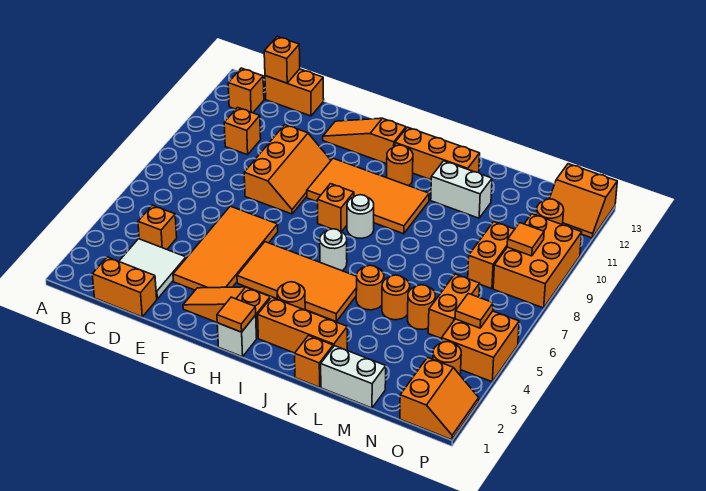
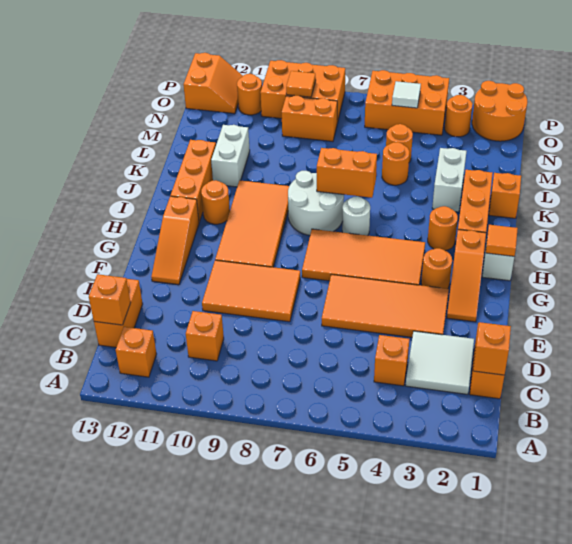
orange slope E8:F10 level 1 top E -> orange tile E8:F10 level 1
orange tile G4:J5 level 1 -> orange tile G4:H7 level 1
orange brick H8 level 1 -> orange brick C1 level 2
white round brick I8 level 1 -> white round brick I7:J8 level 1
orange round brick K5 level 1 -> orange round brick G3 level 1
white brick L1:M1 level 1 -> white brick K3:L3 level 1
orange brick N5:N6 level 1 -> orange brick J6:J7 level 2
orange slope O1:P2 level 1 top O -> orange round brick O1:P2 level 1
orange brick O4:P5 level 1 -> orange brick O4:P6 level 1
orange tile O5 level 2 -> white tile O5 level 2

